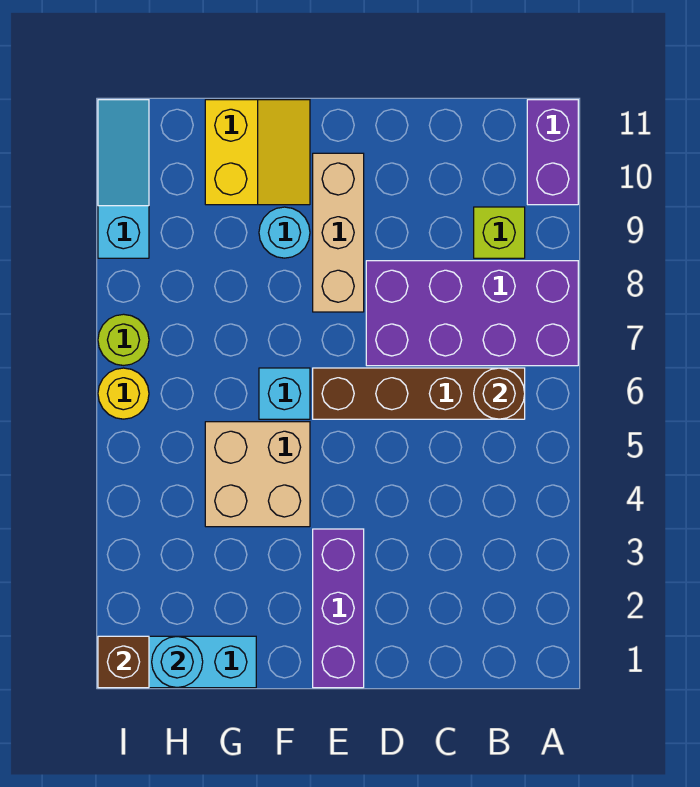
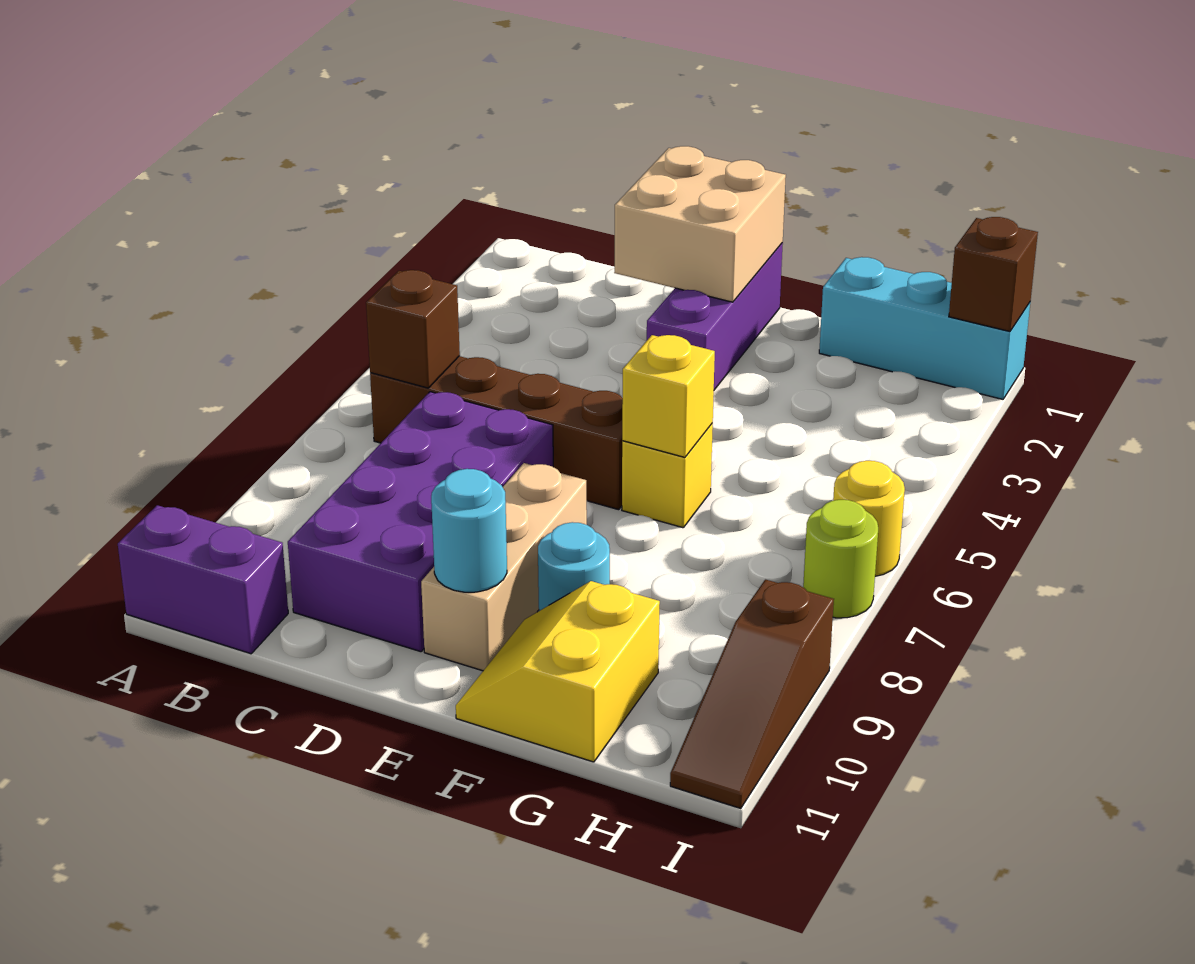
purple brick A7:D8 level 1 -> purple brick C7:D10 level 1
purple brick A10:A11 level 1 -> purple brick A11:B11 level 1
brown round brick B6 level 2 -> brown brick B6 level 2
lime brick B9 level 1 -> none
tan brick F4:G5 level 1 -> tan brick D1:E2 level 2
cyan brick F6 level 1 -> yellow brick F6 level 1
none -> yellow brick F6 level 2
cyan round brick H1 level 2 -> cyan round brick E10 level 2
cyan slope I9:I11 level 1 top 9 -> brown slope I9:I11 level 1 top 9

